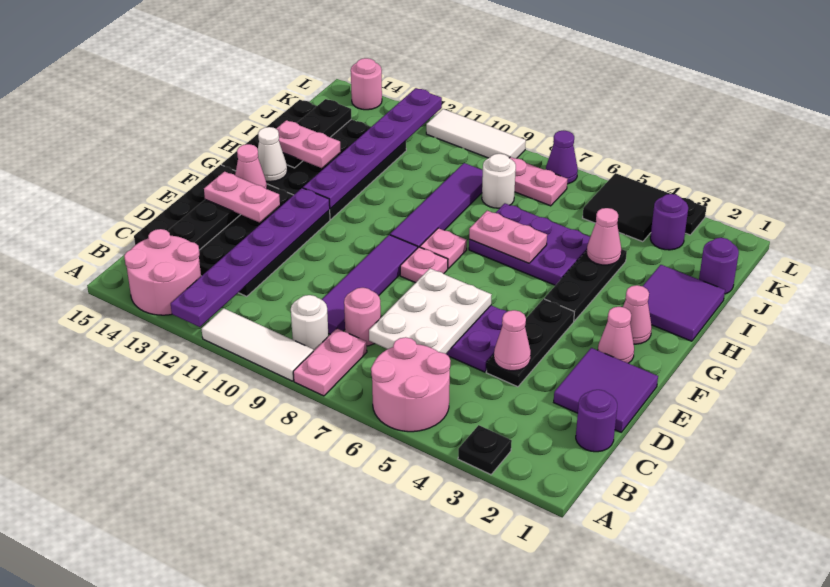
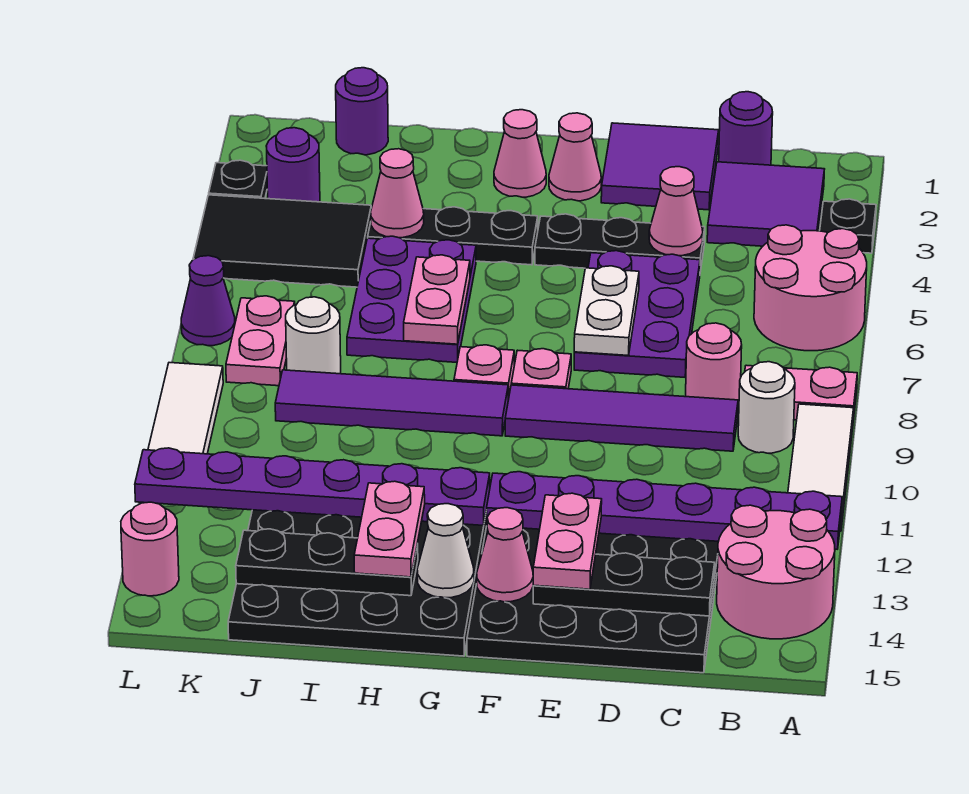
white plate C6:E7 level 2 -> white plate E6:E7 level 2
purple tile H1:I2 level 1 -> purple tile B2:C3 level 1
black tile K4:L5 level 1 -> black tile J4:L5 level 1

